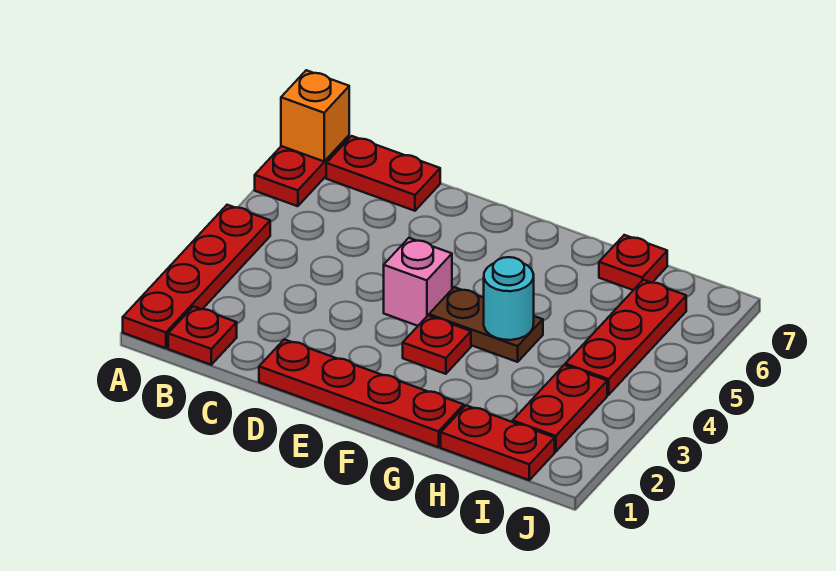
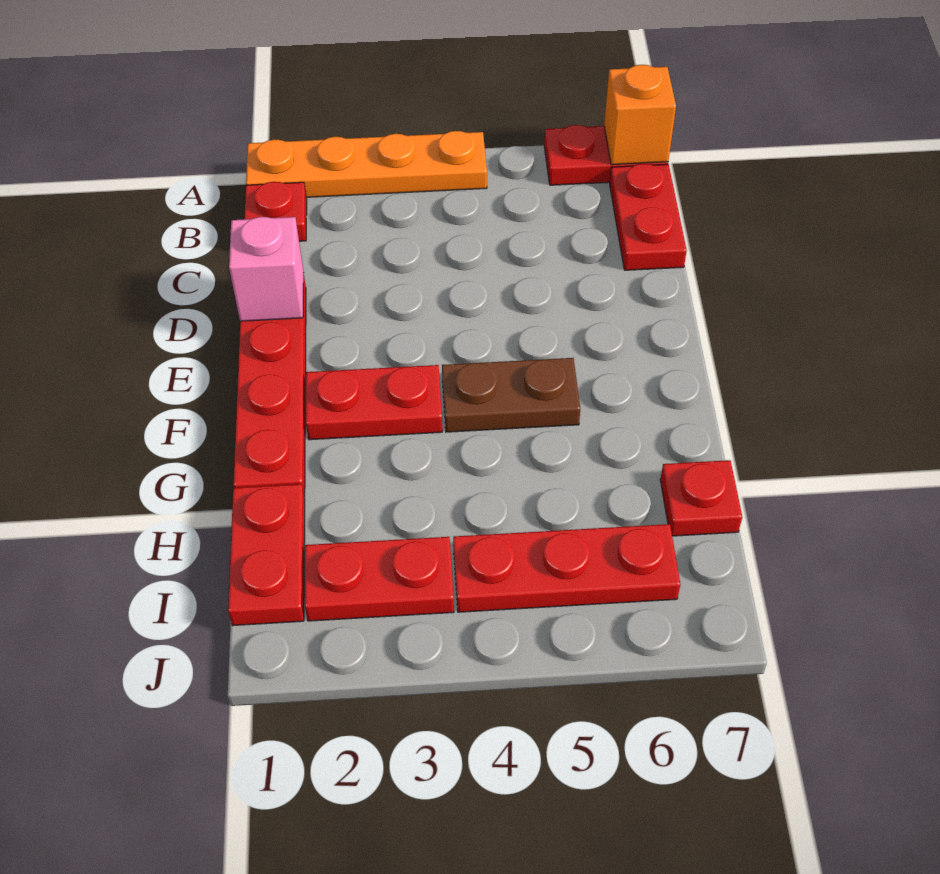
red plate A1:A4 level 1 -> orange plate A1:A4 level 1
pink brick E4 level 1 -> pink brick D1 level 2
red plate F3 level 1 -> red plate F2:F3 level 1
brown plate F4:G4 level 1 -> brown plate F4:F5 level 1
cyan round brick G4 level 2 -> none

